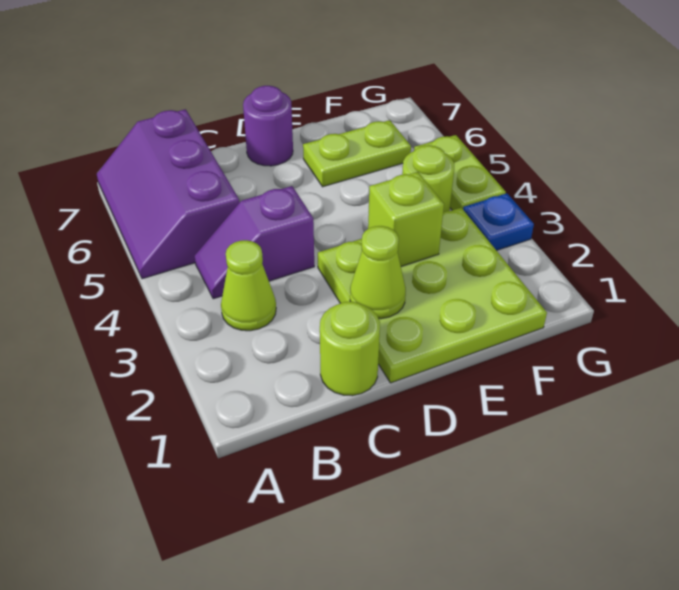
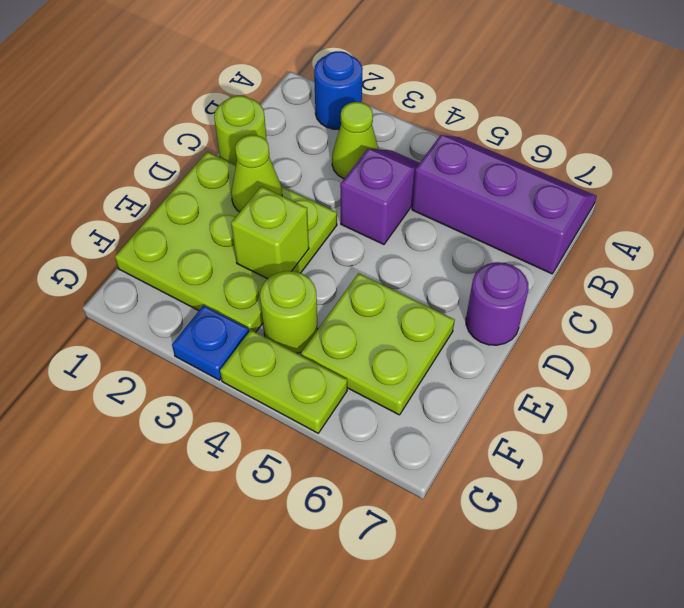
none -> blue round brick A2 level 1
lime plate E6:F6 level 1 -> lime plate E5:F6 level 1

